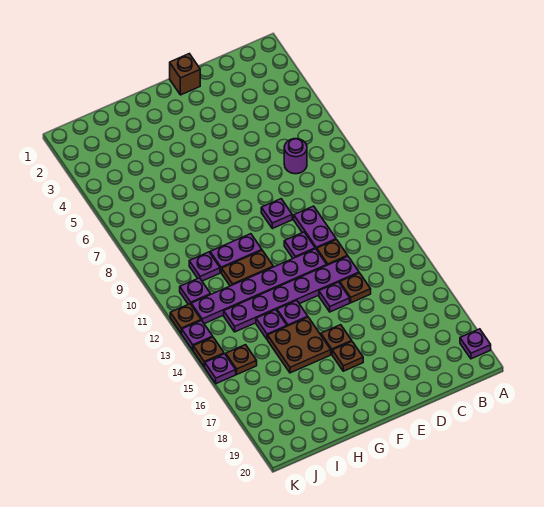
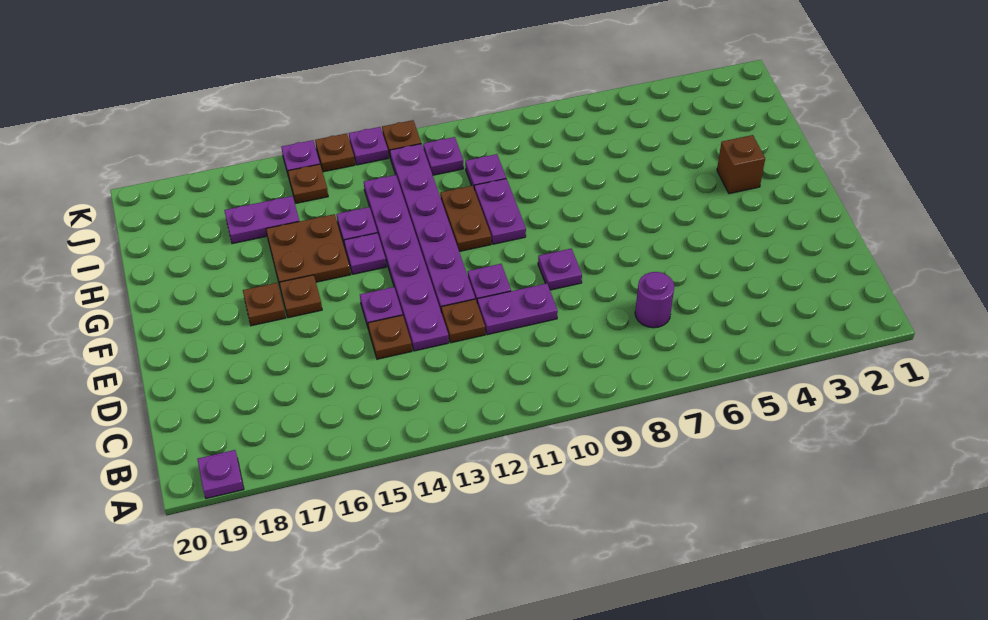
brown brick E1 level 1 -> brown brick G3 level 1
none -> purple plate I16:I17 level 1

